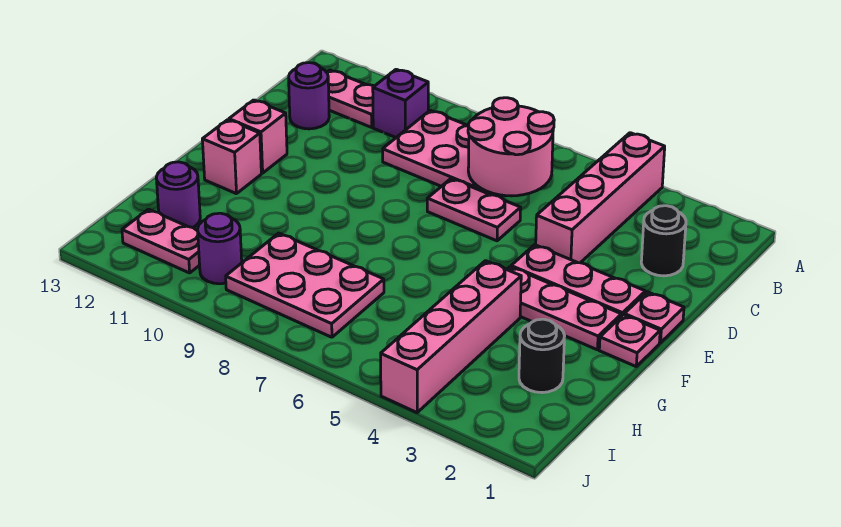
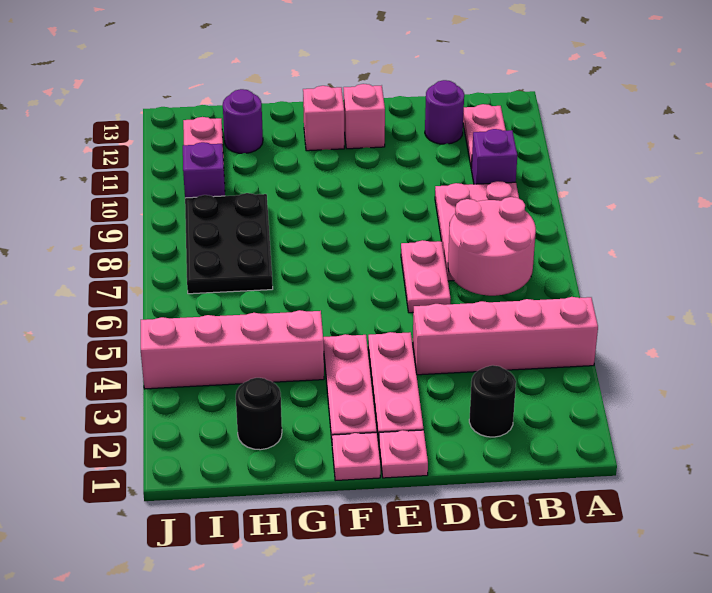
pink plate H7:I9 level 1 -> black plate H7:I9 level 1
purple round brick I10 level 1 -> purple brick I10 level 1

